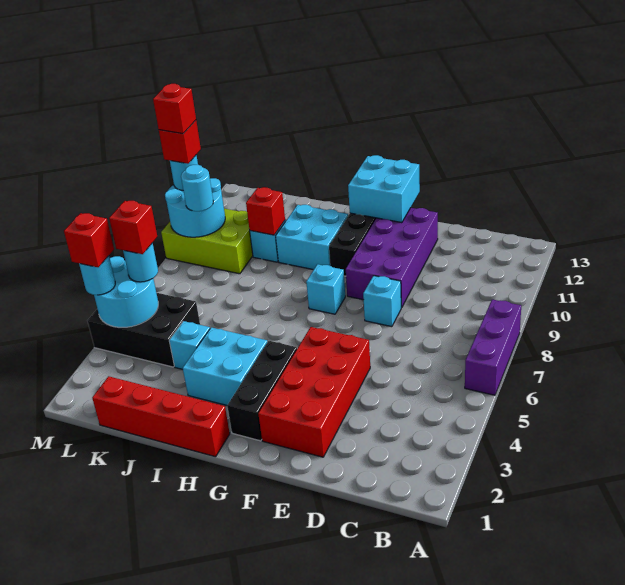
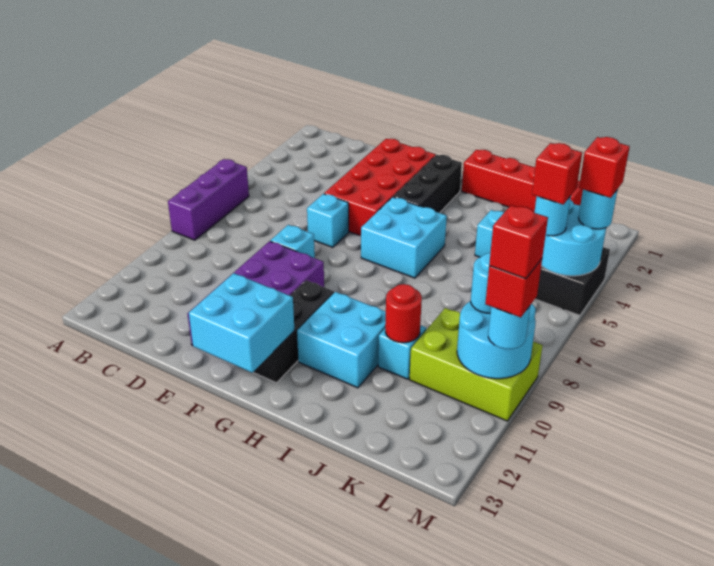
cyan brick G8 level 1 -> cyan brick E6 level 1
cyan brick H3:I4 level 1 -> cyan brick G5:H6 level 1
red brick J10 level 2 -> red round brick J10 level 2

